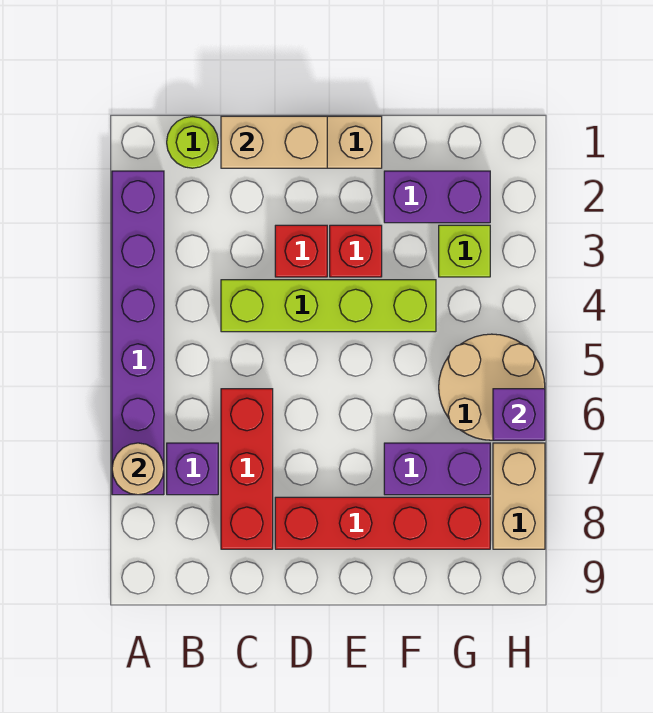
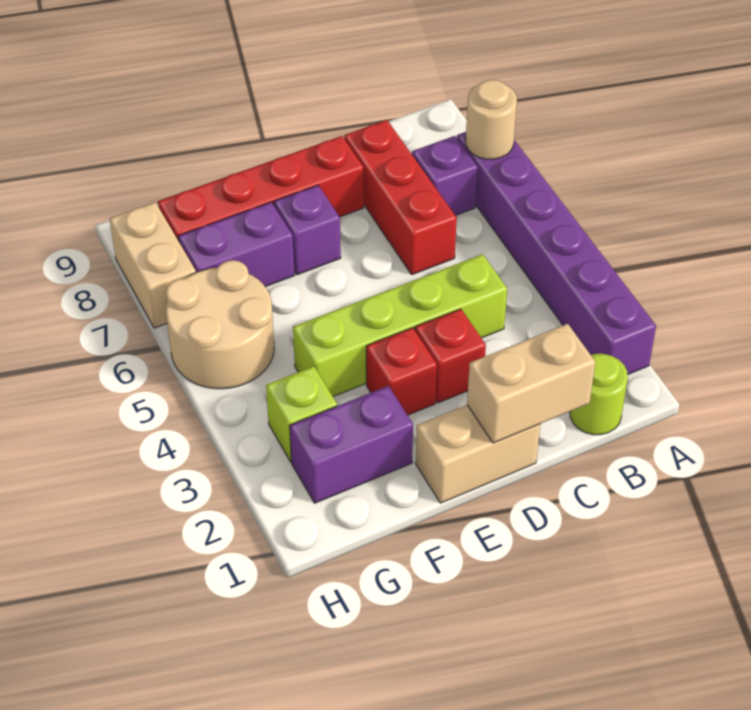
purple brick H6 level 2 -> purple brick E7 level 1

